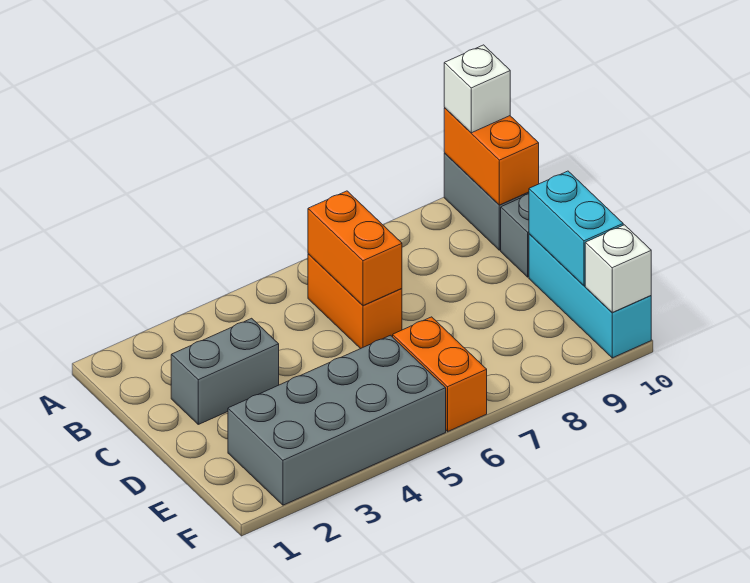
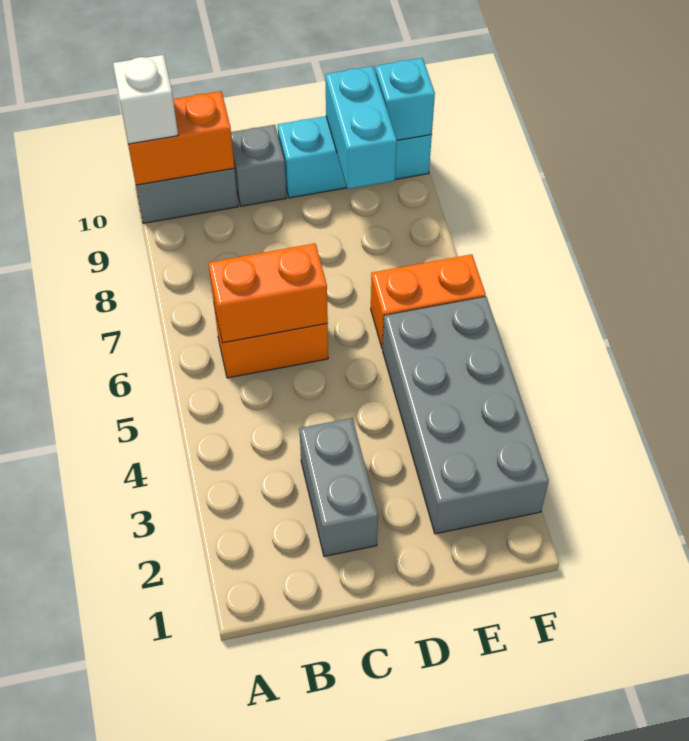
cyan brick D10:E10 level 2 -> cyan brick E9:E10 level 2
white brick F10 level 2 -> cyan brick F10 level 2

